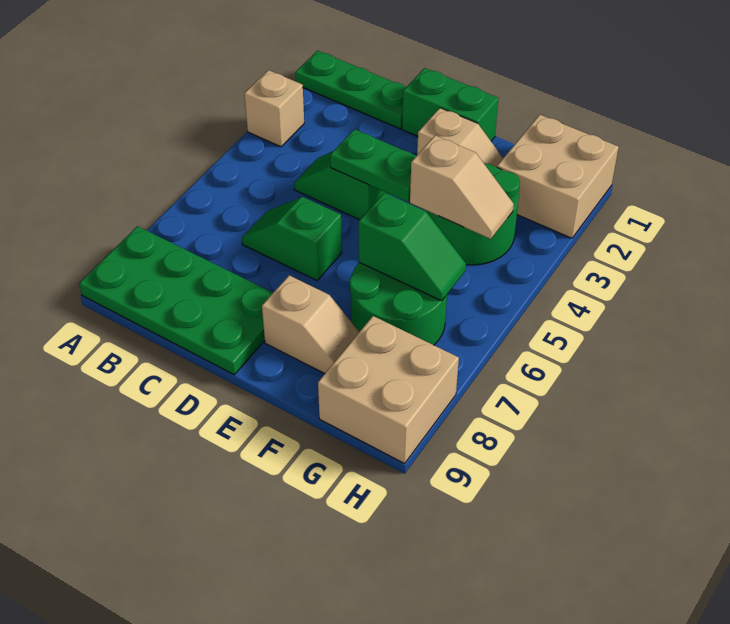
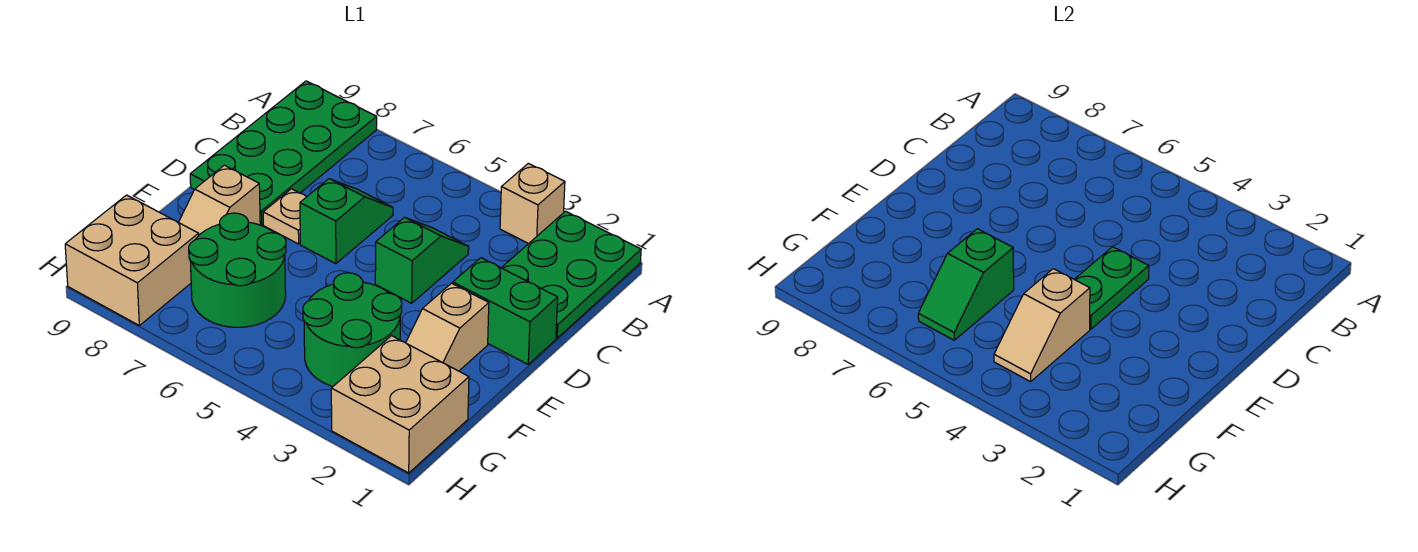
green plate A1:C1 level 1 -> green plate A1:C2 level 1
green brick D1:E1 level 1 -> green brick D1:D2 level 1
none -> tan plate D7 level 1

